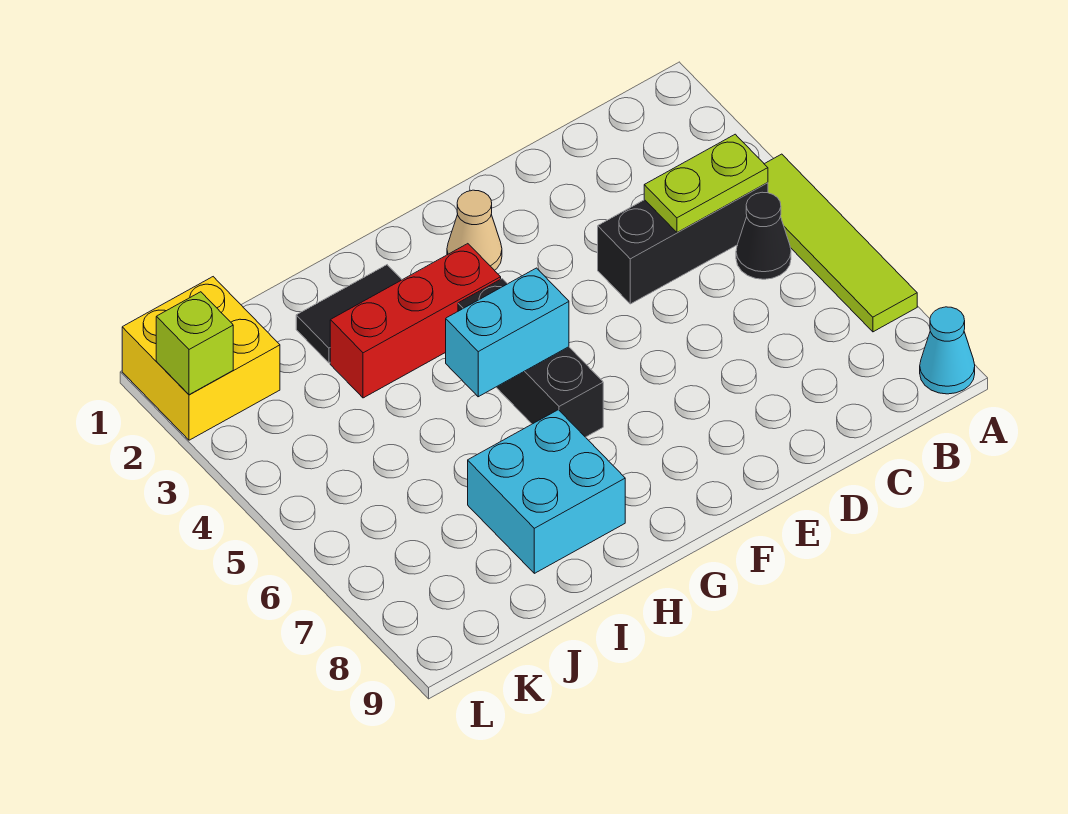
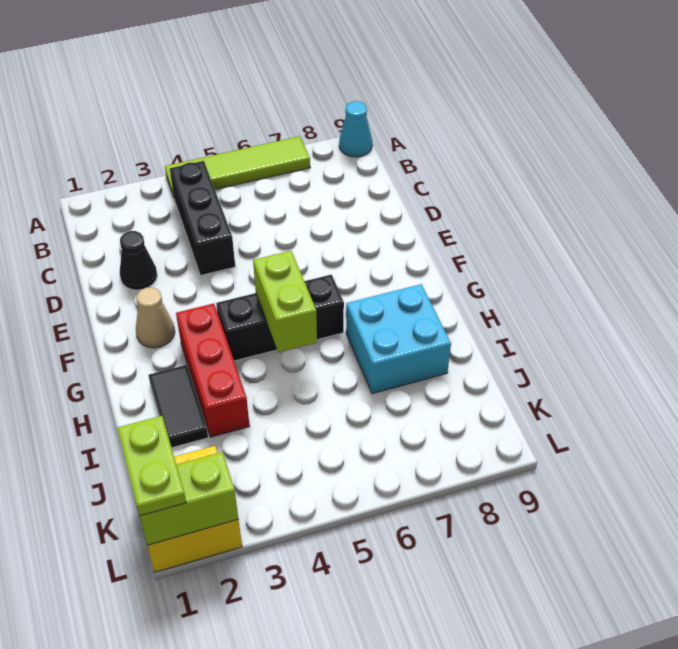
lime plate B4:C4 level 2 -> lime plate K1:L1 level 3
black cone B5 level 1 -> black cone D2 level 1
cyan brick G5:H5 level 2 -> lime brick G5:H5 level 2
lime brick L2 level 2 -> lime brick L1:L2 level 2

